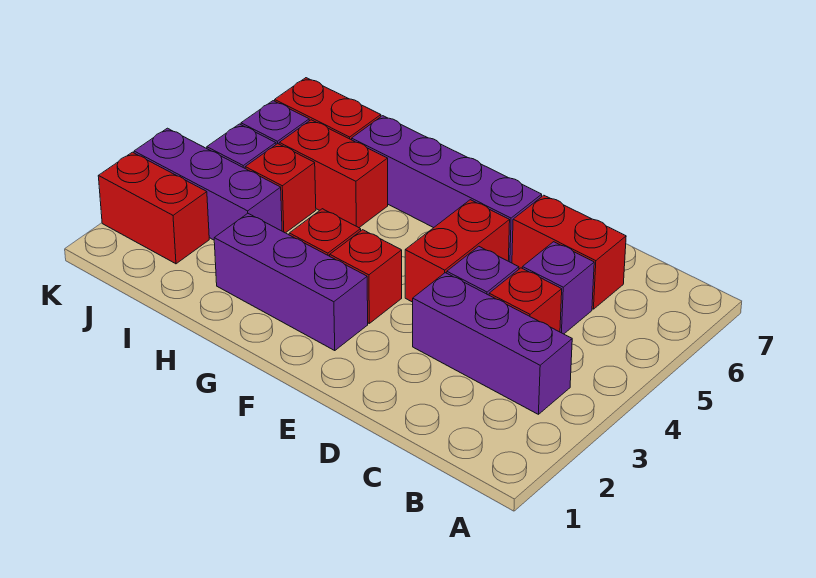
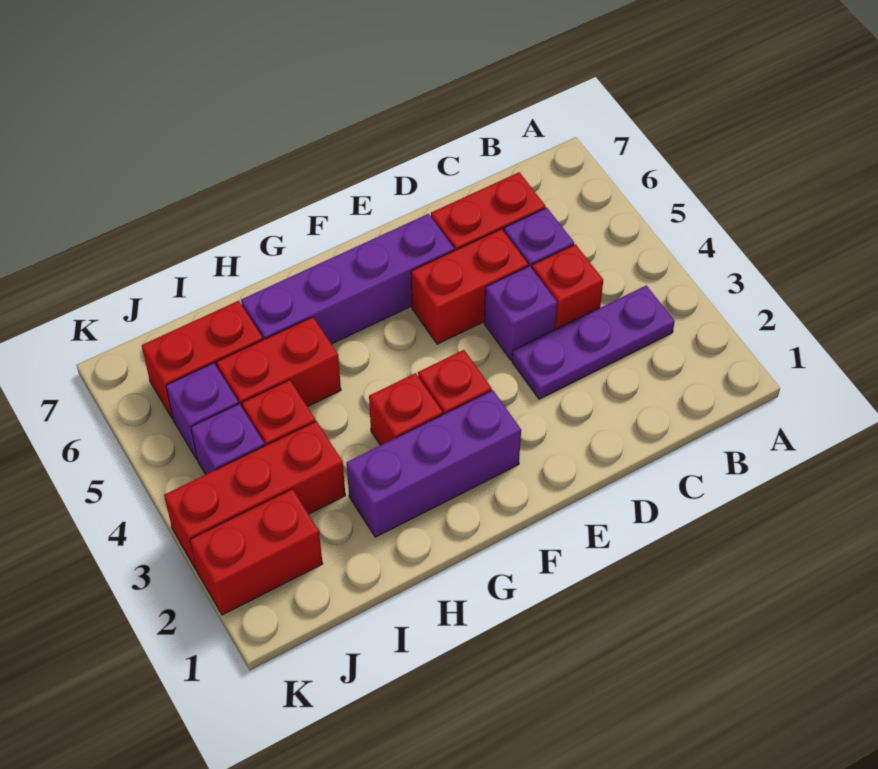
purple brick B3:D3 level 1 -> purple plate B3:D3 level 1
red brick E4:E5 level 1 -> red brick D5:E5 level 1
purple brick I3:K3 level 1 -> red brick I3:K3 level 1

